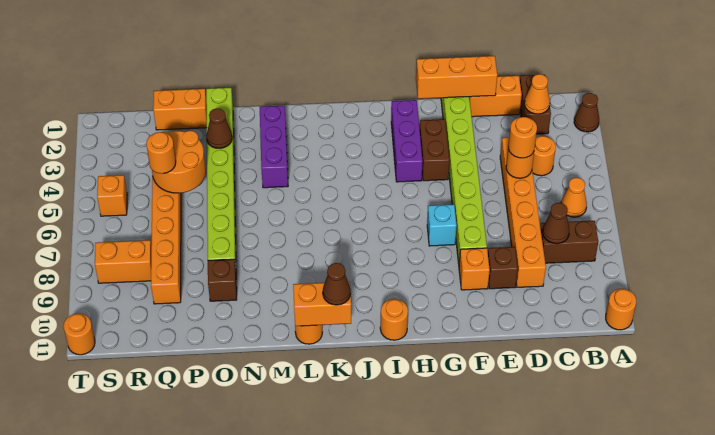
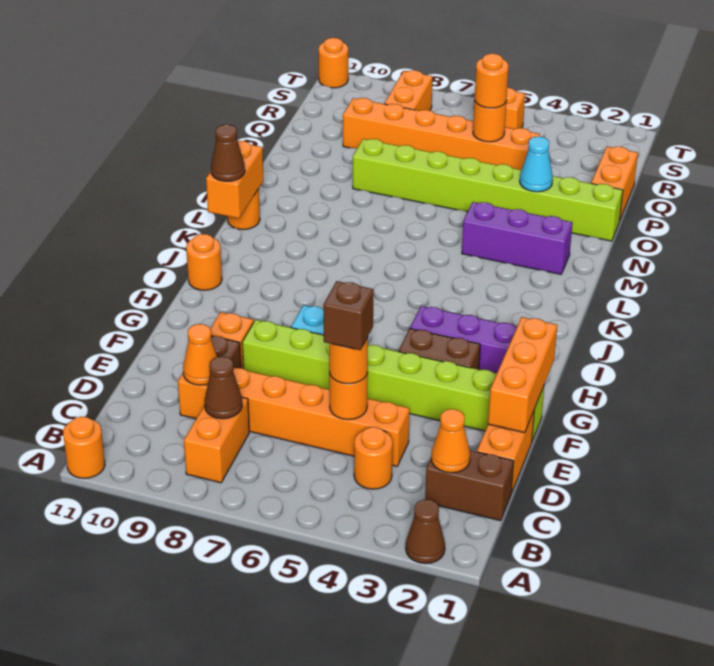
orange cone B6 level 1 -> orange cone D9 level 2
brown brick B8:C8 level 1 -> orange brick B8:C8 level 1
brown cone O3 level 2 -> cyan cone O3 level 2
brown brick O9 level 1 -> brown brick D5 level 4
orange round brick P4:Q5 level 2 -> orange round brick Q5 level 2

